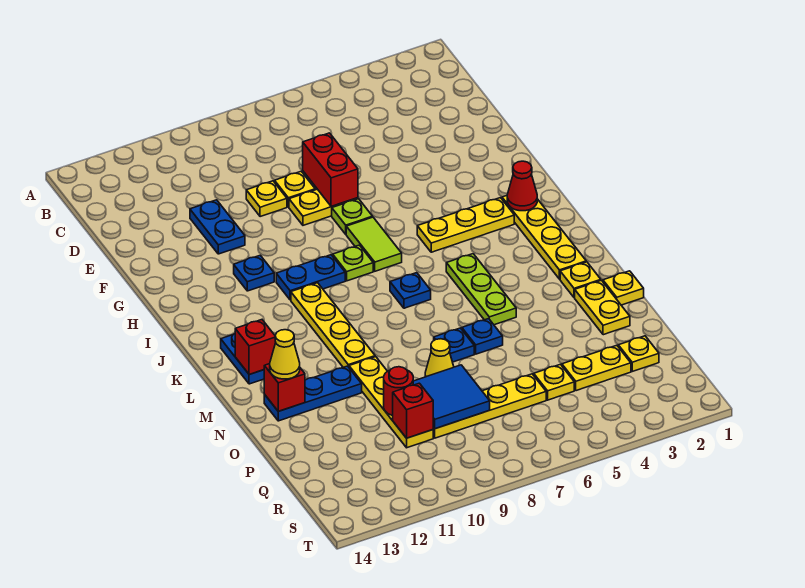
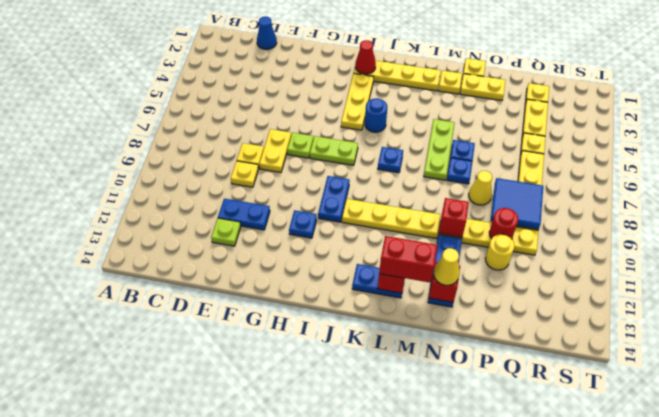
none -> blue cone D1 level 1
red brick E7:F7 level 2 -> red brick L13:M13 level 3
lime tile H7:I7 level 1 -> lime plate H7:I7 level 1
lime plate I8 level 1 -> lime plate E12 level 1
none -> blue round brick J5 level 1
lime plate K5:M5 level 1 -> lime plate M5:M7 level 1
none -> yellow round brick P11 level 1
red brick Q10 level 2 -> red brick N10 level 2

